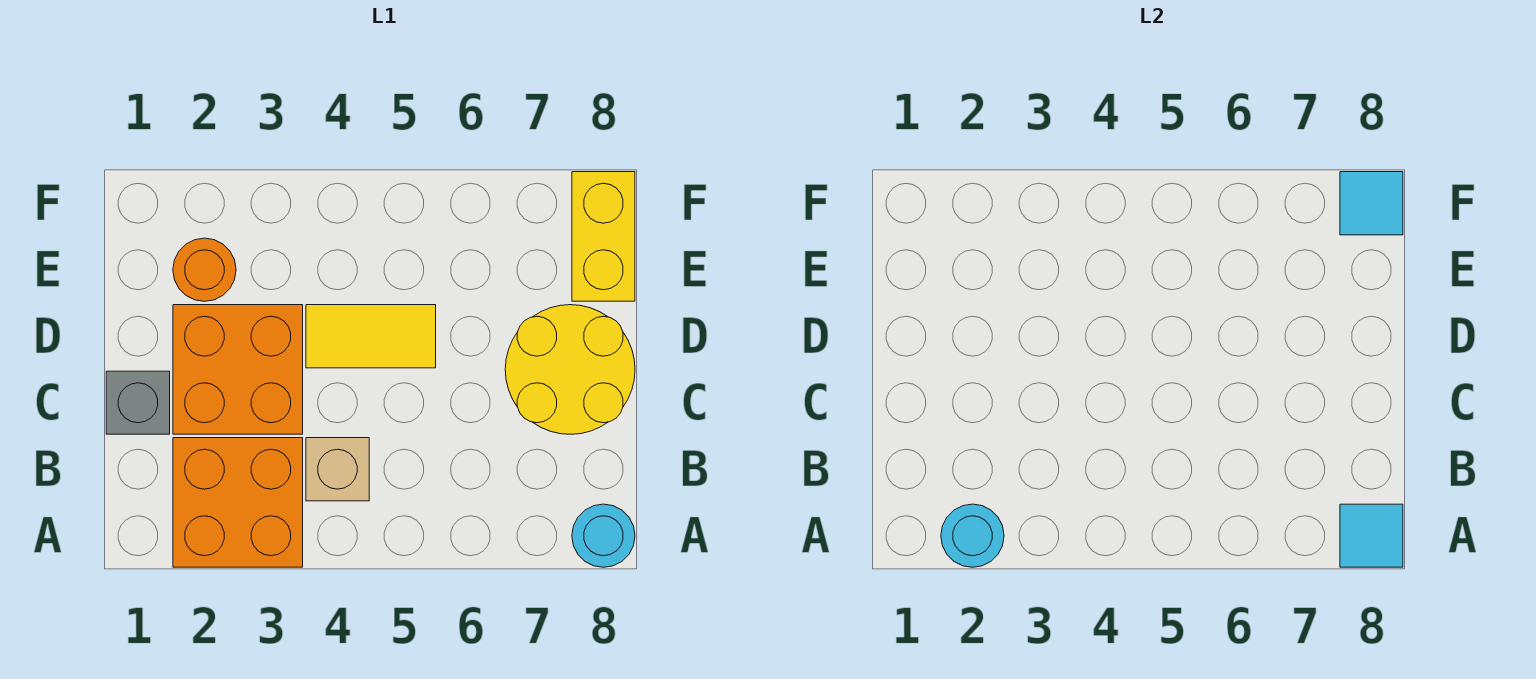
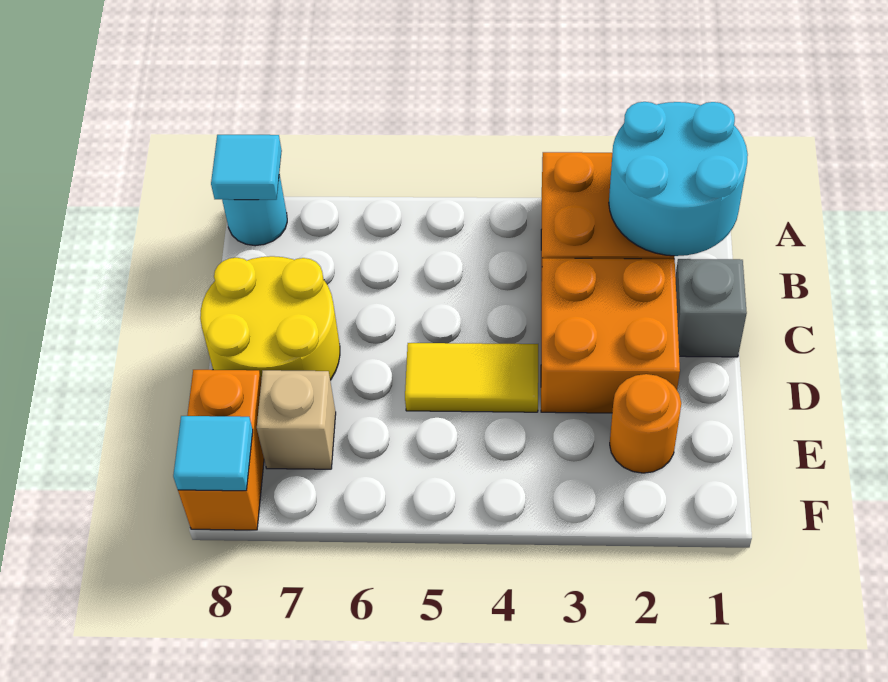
cyan round brick A2 level 2 -> cyan round brick A1:B2 level 2
tan brick B4 level 1 -> tan brick E7 level 1
yellow brick E8:F8 level 1 -> orange brick E8:F8 level 1

